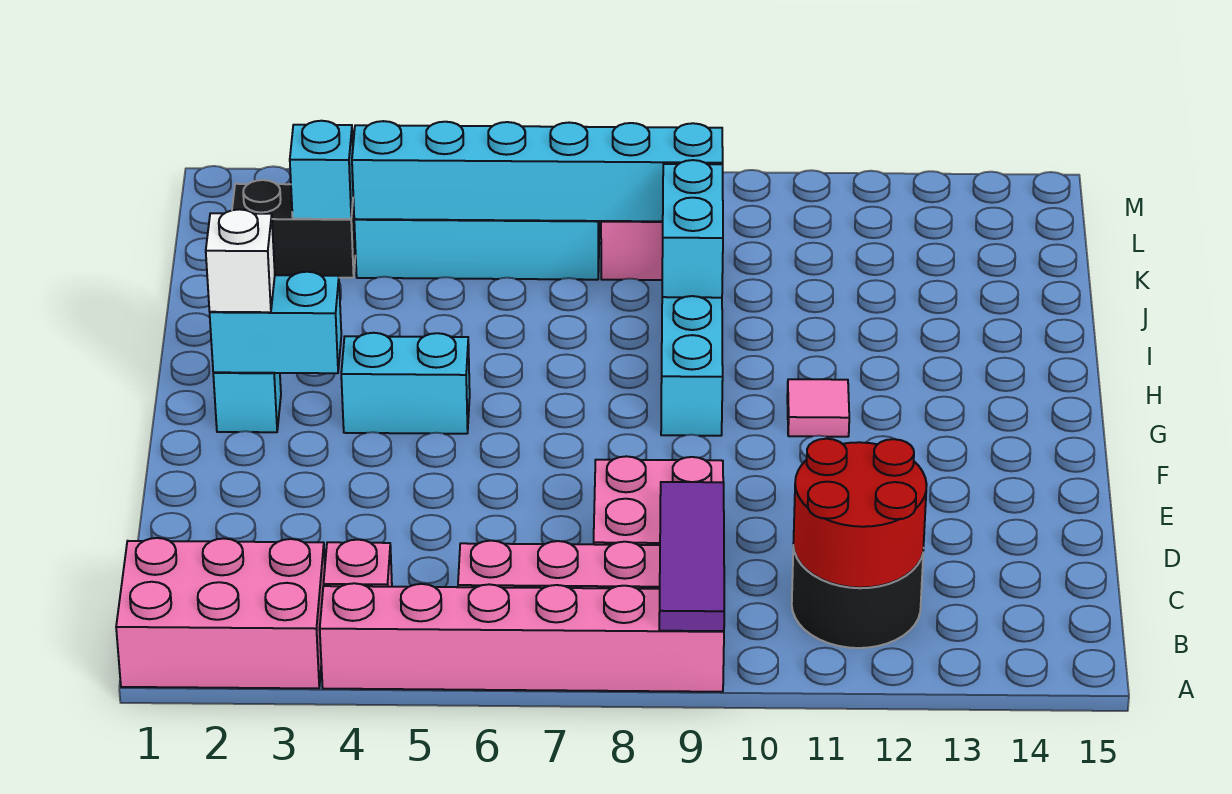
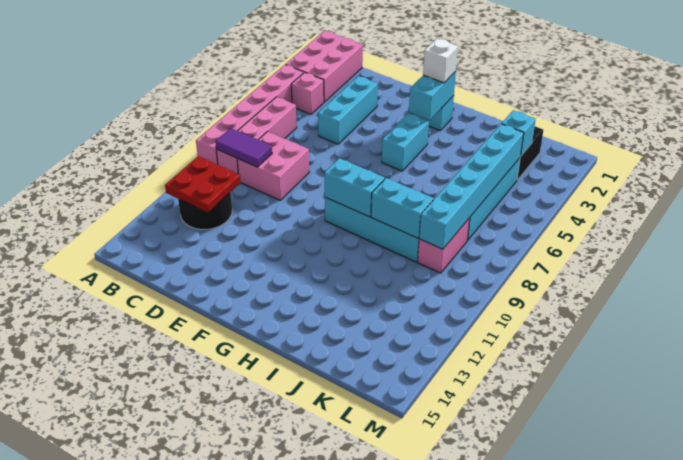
purple tile A9:C9 level 2 -> purple tile B9:C9 level 2
red round brick B11:C12 level 2 -> red plate B11:C12 level 2
none -> cyan brick D3:D5 level 1
none -> cyan brick G9:H9 level 2
pink tile G11 level 1 -> none

